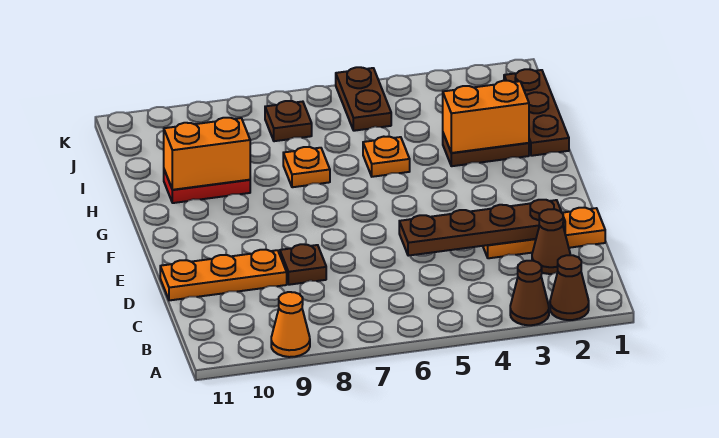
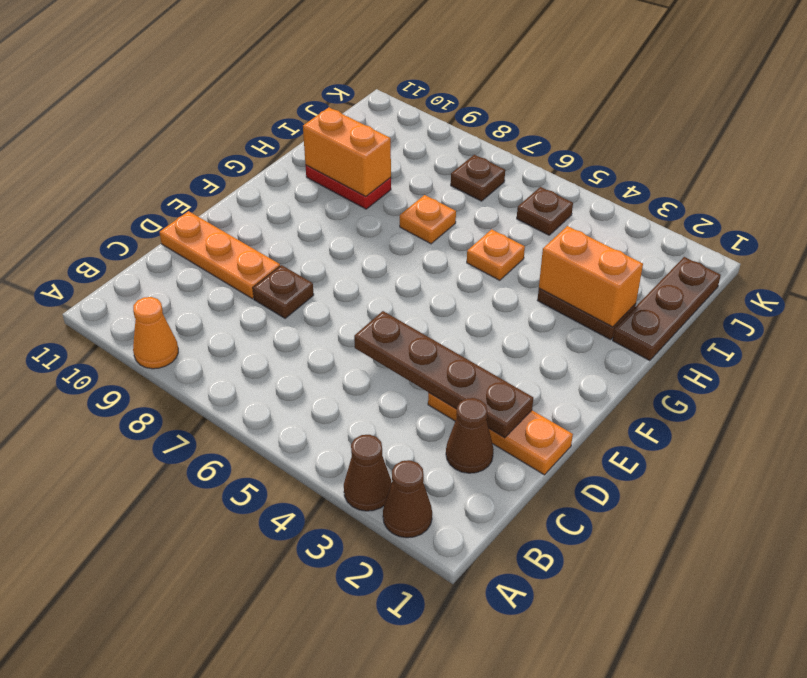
brown plate J5:K5 level 1 -> brown plate J5 level 1

